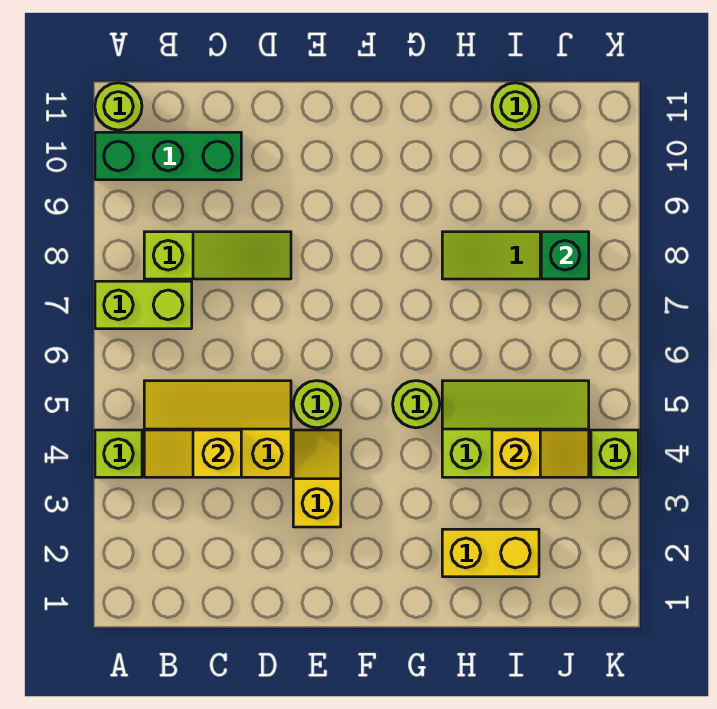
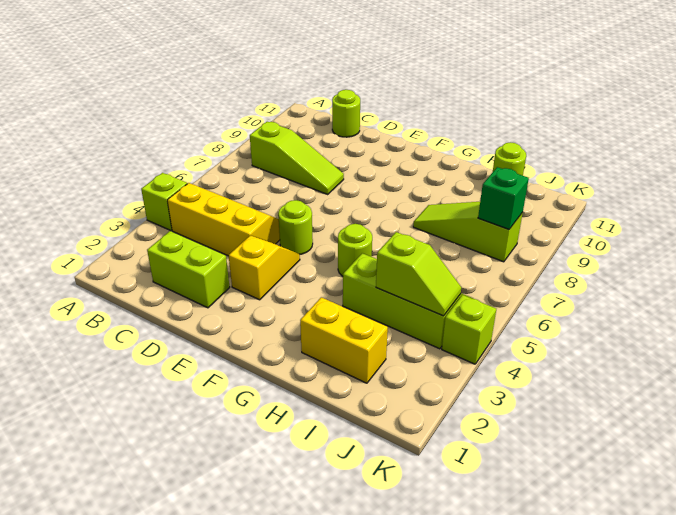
lime brick A7:B7 level 1 -> lime brick C2:D2 level 1
green brick A10:C10 level 1 -> none
lime round brick A11 level 1 -> lime round brick C11 level 1
yellow slope B4:C4 level 2 top C -> none
yellow slope I4:J4 level 2 top I -> lime slope I4:J4 level 2 top I

